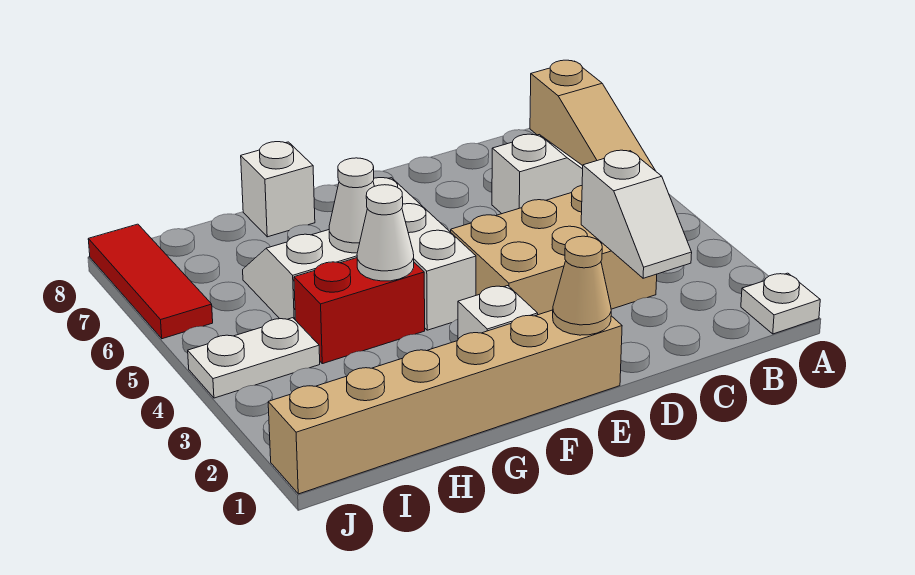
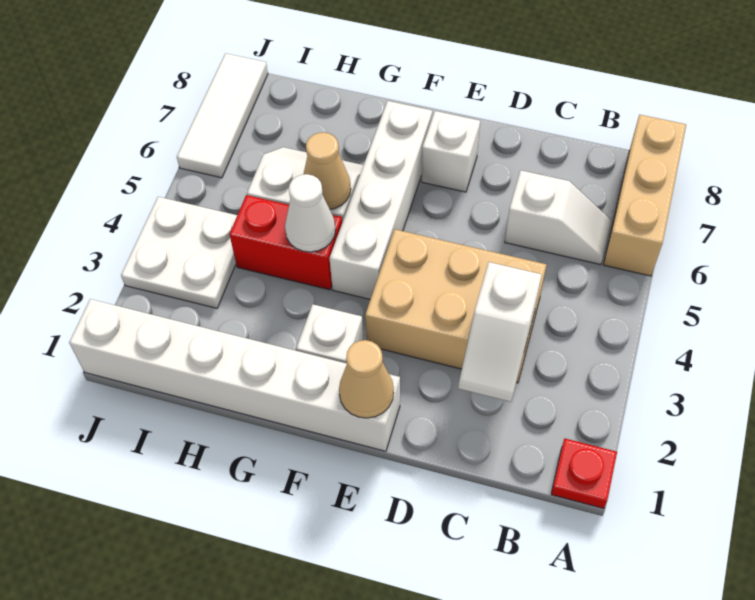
white plate A1 level 1 -> red plate A1 level 1
tan slope A6:A8 level 1 top 8 -> tan brick A6:A8 level 1
tan brick E1:J1 level 1 -> white brick E1:J1 level 1
white brick F4:F6 level 1 -> white brick F4:F7 level 1
white cone G5 level 2 -> tan cone G5 level 2
white brick G8 level 1 -> white brick E7 level 1
white plate I4:J4 level 1 -> white plate I3:J4 level 1
red tile J6:J8 level 1 -> white tile J6:J8 level 1

